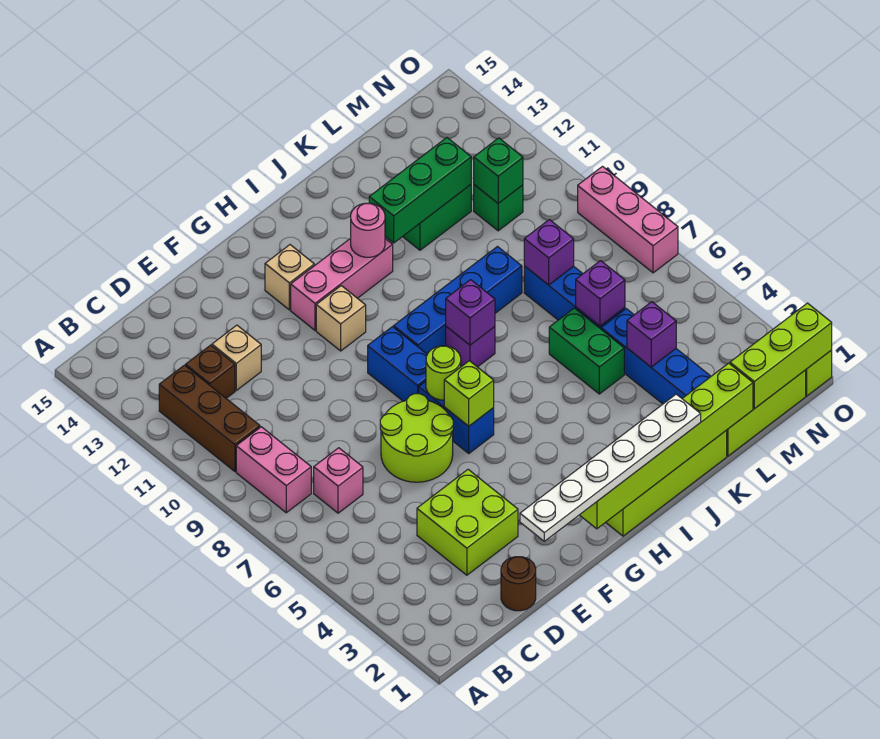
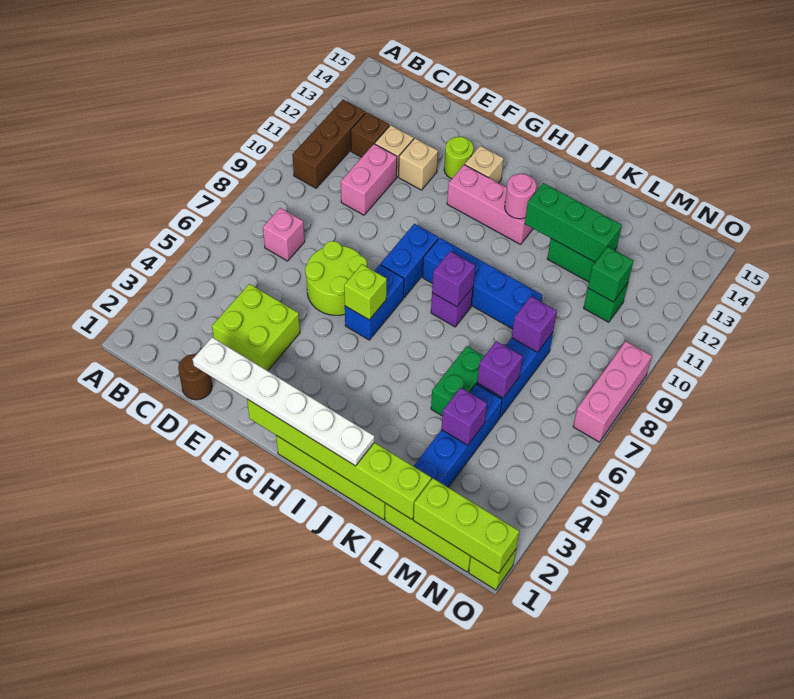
pink brick B8:B9 level 1 -> pink brick D10:D11 level 1
lime round brick G7 level 2 -> lime round brick F13 level 1
tan brick G11 level 1 -> tan brick E12 level 1

